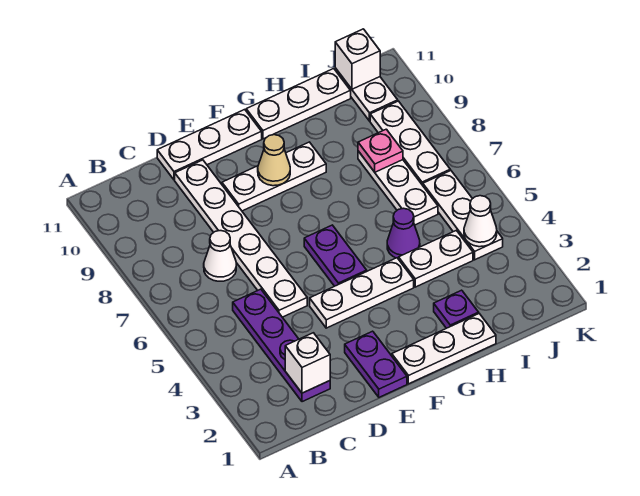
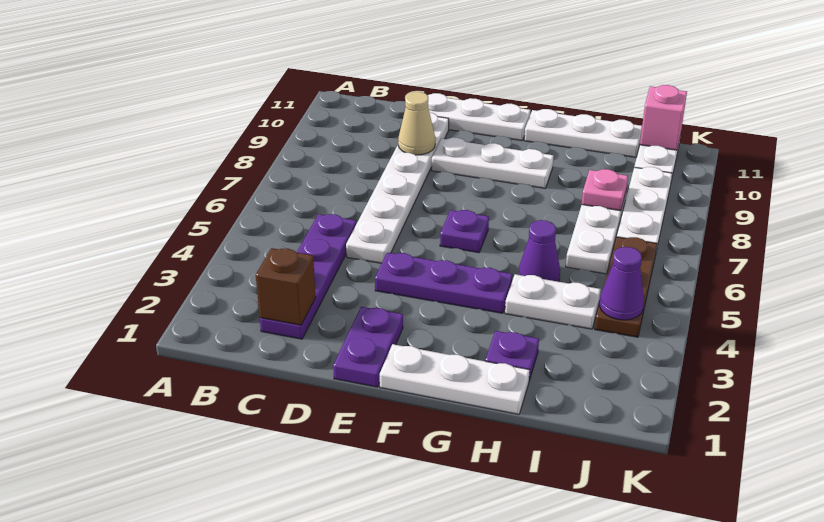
white brick C2 level 2 -> brown brick C2 level 2
white cone C7 level 1 -> none
white plate E4:G4 level 1 -> purple plate E4:G4 level 1
purple plate F5:F6 level 1 -> purple plate F6 level 1
tan cone F9 level 2 -> tan cone D9 level 2
white plate J4:J6 level 1 -> brown plate J4:J6 level 1
white cone J4 level 2 -> purple cone J4 level 2
white brick J11 level 2 -> pink brick J11 level 2

